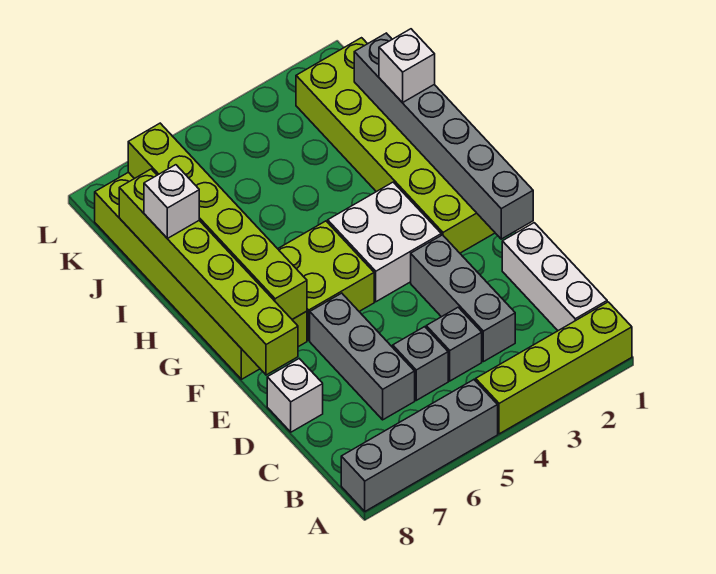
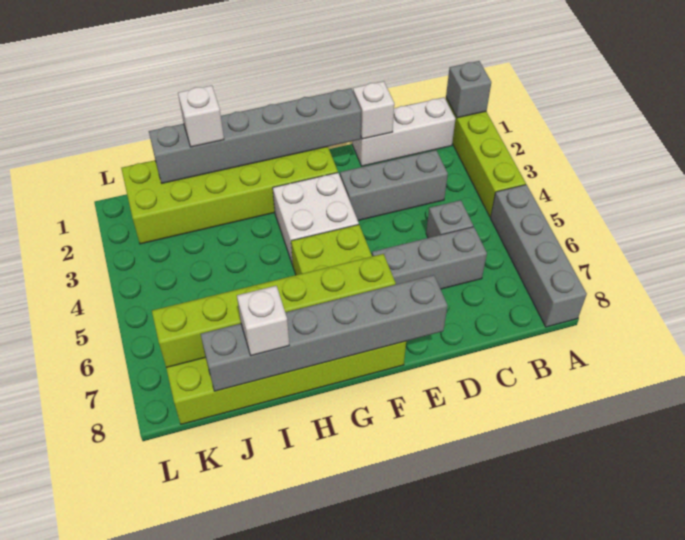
grey brick C4 level 1 -> grey brick A1 level 2
white brick D8 level 1 -> white brick D1 level 2
lime brick E8:J8 level 2 -> grey brick E8:J8 level 2

